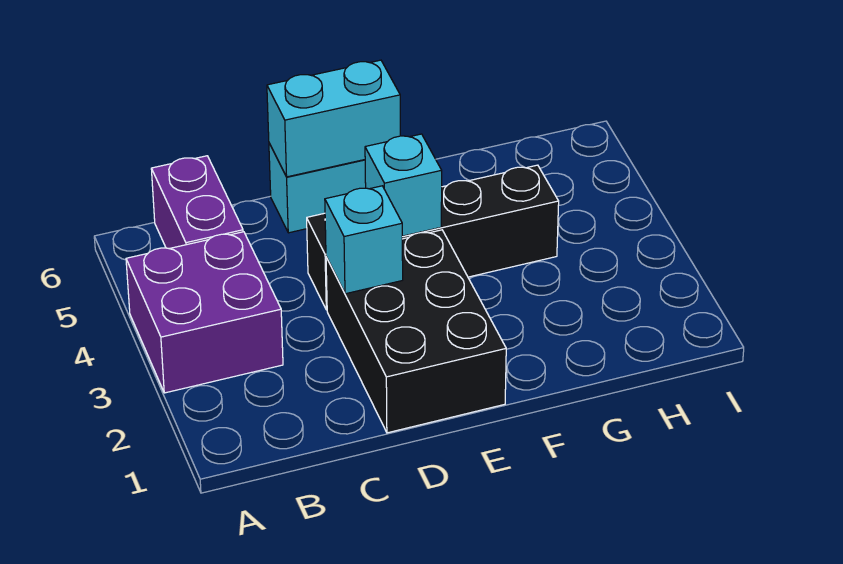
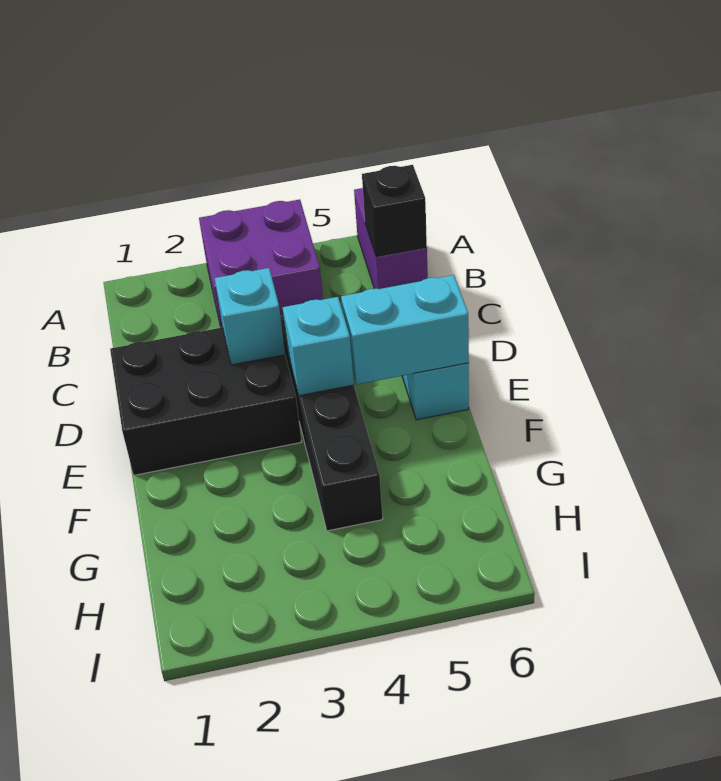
purple brick B5:B6 level 1 -> purple brick A6:B6 level 1
none -> black brick B6 level 2
cyan brick D6:E6 level 2 -> cyan brick E5:E6 level 2

